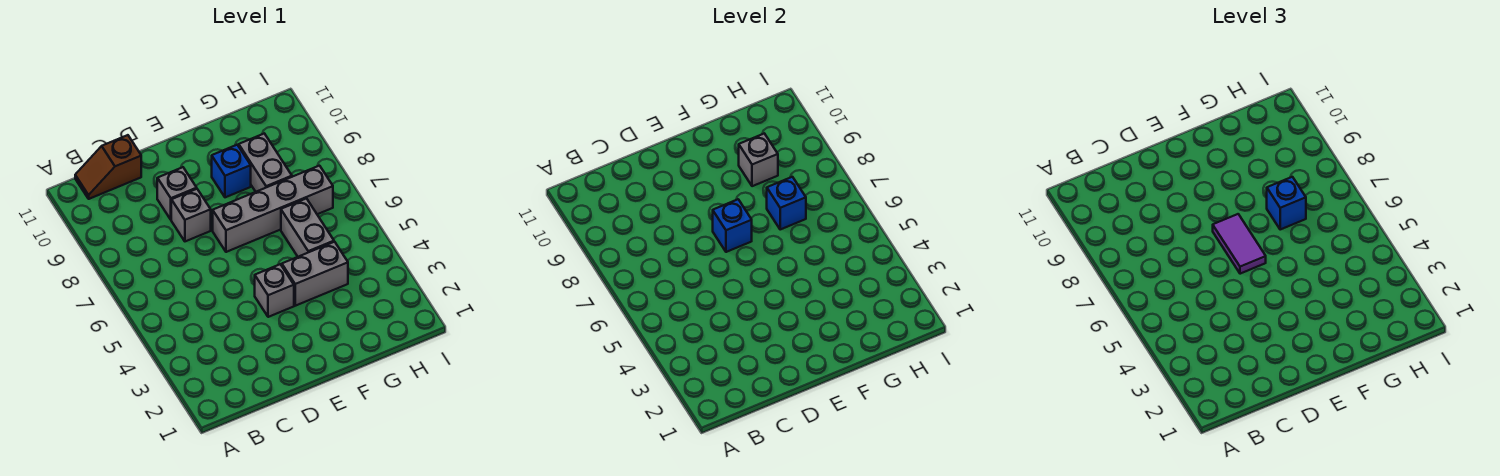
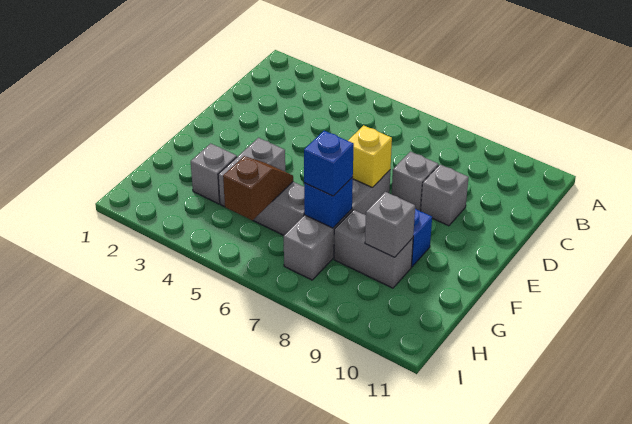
brown slope B11:C11 level 1 top C -> brown slope G5:H5 level 2 top H
grey brick E4 level 1 -> grey brick G3 level 1
purple tile E6:E7 level 3 -> none
blue brick E7 level 2 -> yellow brick E7 level 2

